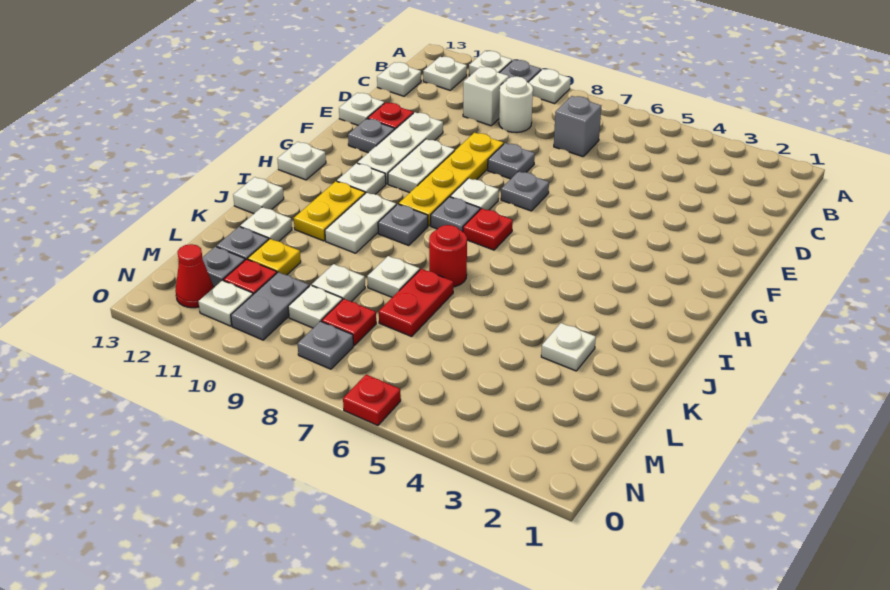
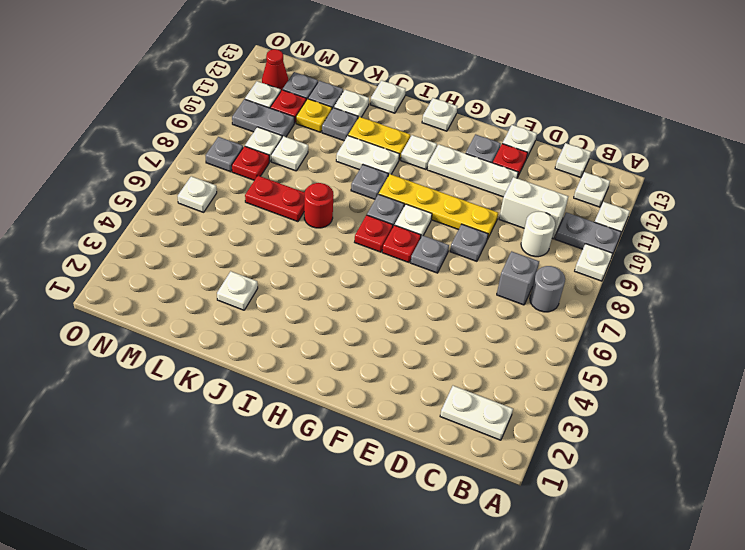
none -> grey round brick B7 level 1
white brick C10 level 1 -> white brick C10:D10 level 1
white plate F10:G10 level 1 -> white plate B2:C2 level 1
white plate K8 level 1 -> white plate N6 level 1
none -> grey plate K11 level 1
red plate O6 level 1 -> red plate G7 level 1

